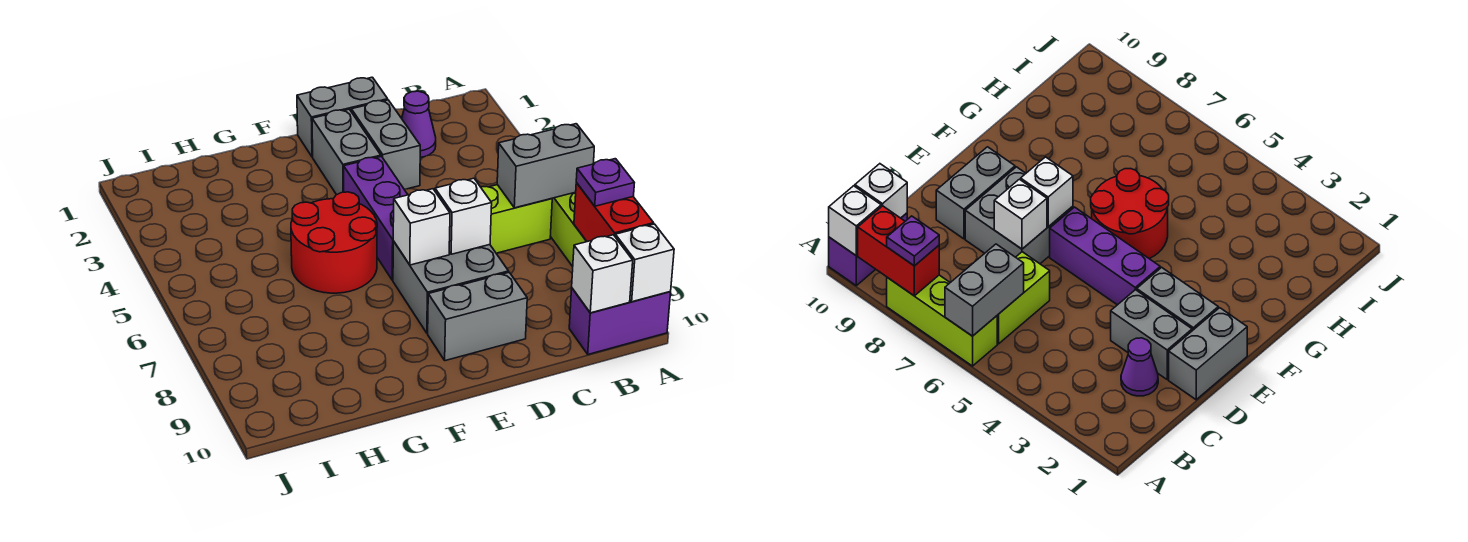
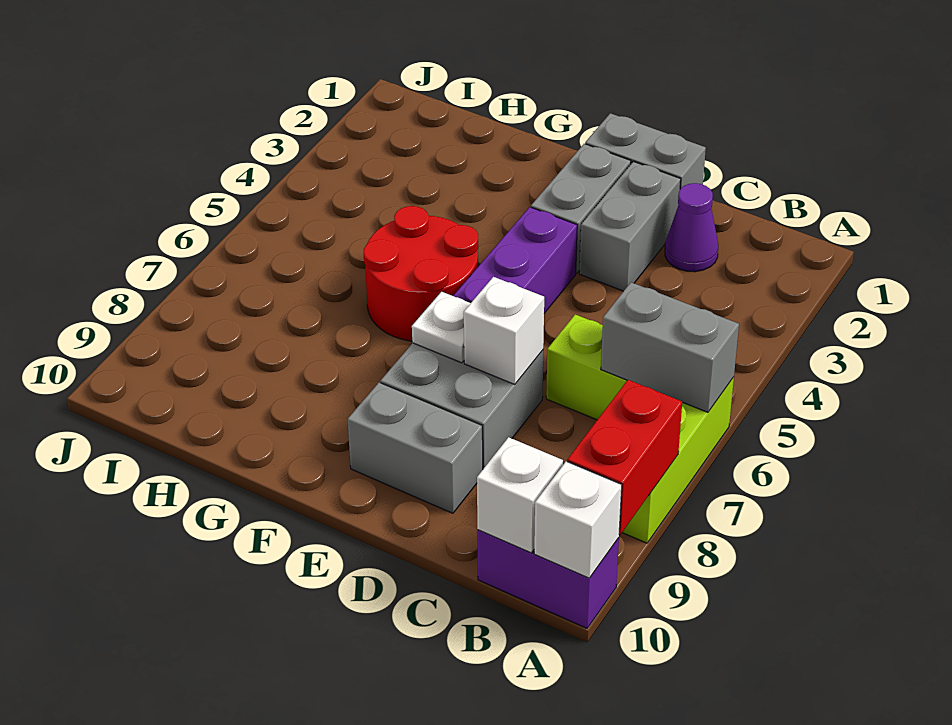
purple plate A8 level 3 -> none
white brick E7 level 2 -> white plate E7 level 2

